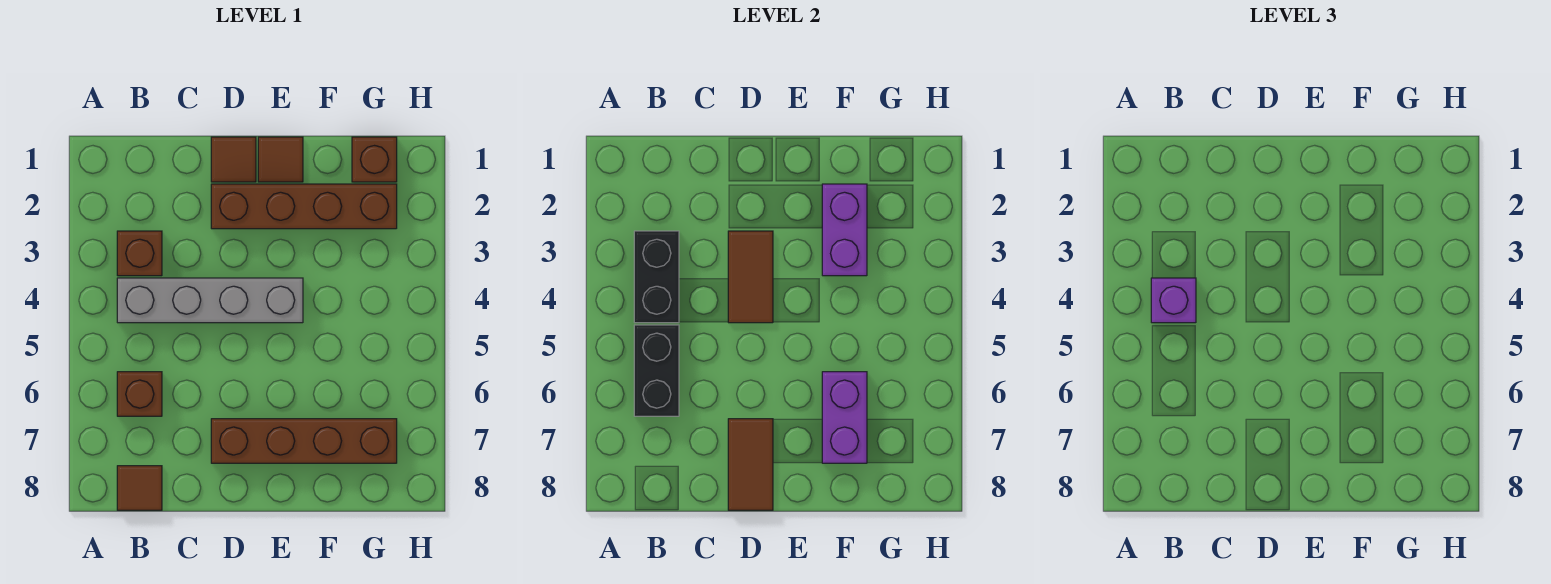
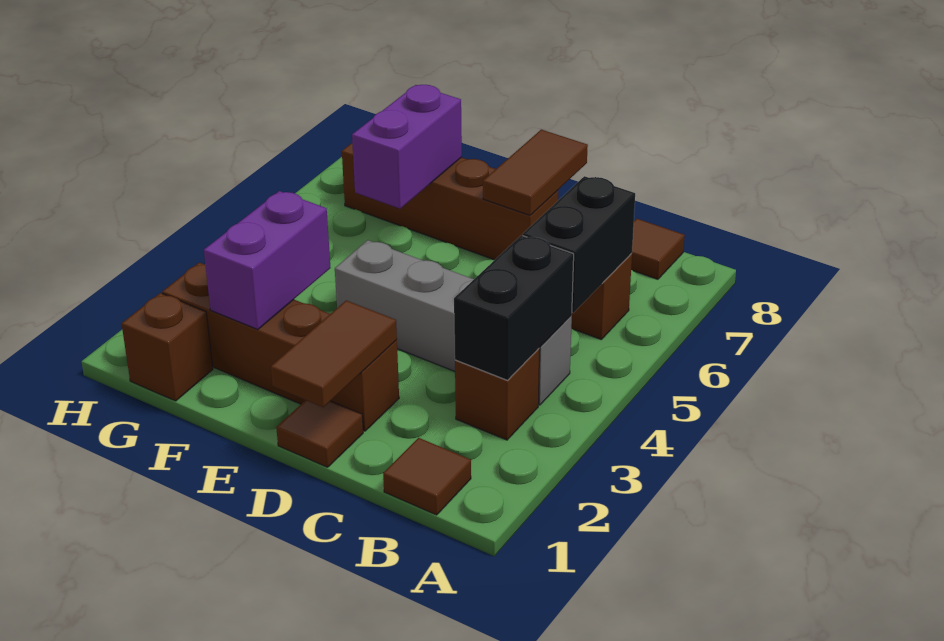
purple brick B4 level 3 -> none
brown tile D3:D4 level 2 -> brown tile D1:D2 level 2
brown tile E1 level 1 -> brown tile B1 level 1

